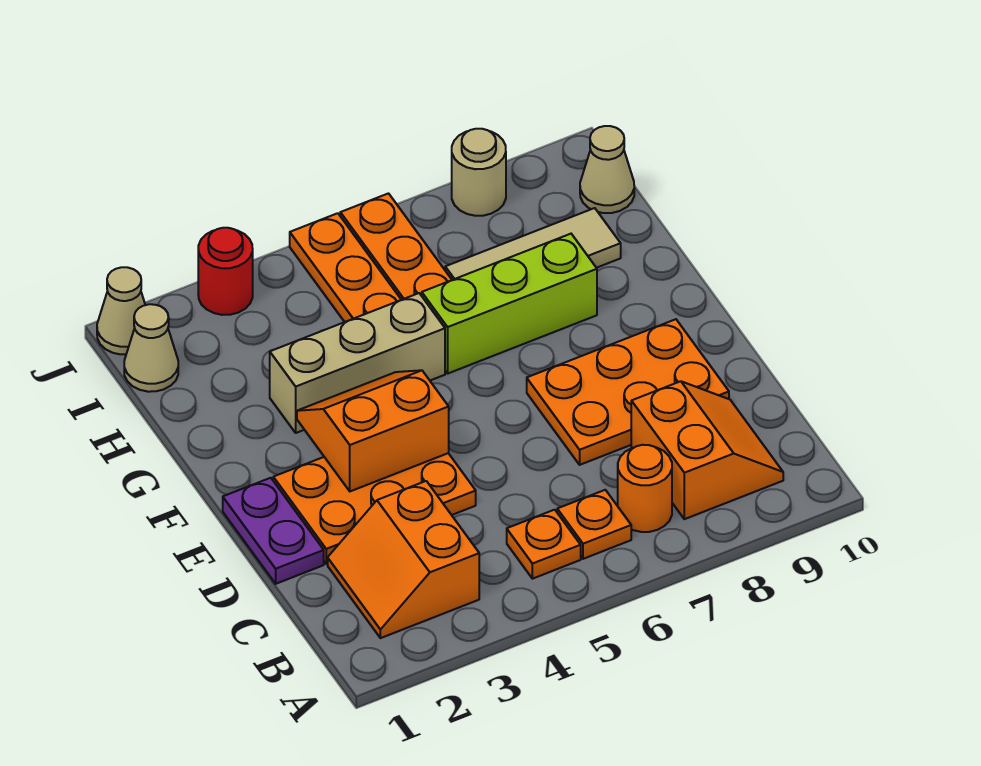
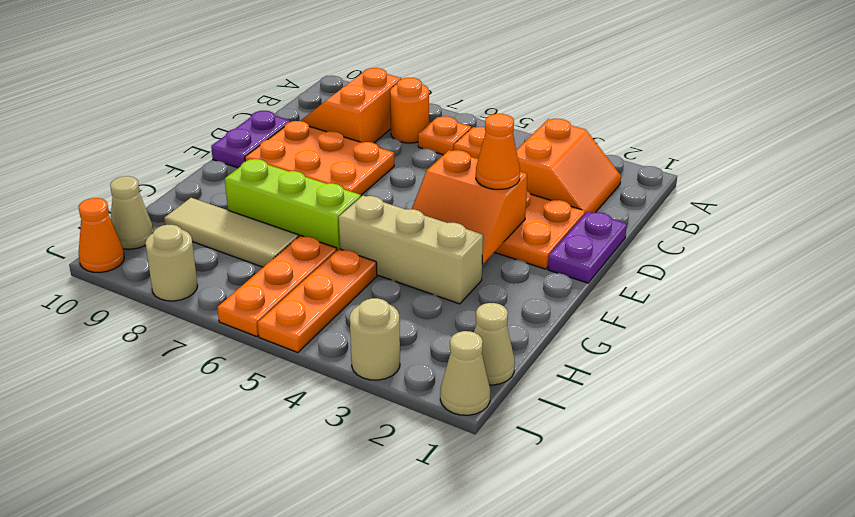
none -> purple plate D10:E10 level 1
none -> orange cone E3 level 3
red round brick J3 level 1 -> tan round brick J3 level 1
none -> orange cone J10 level 1

